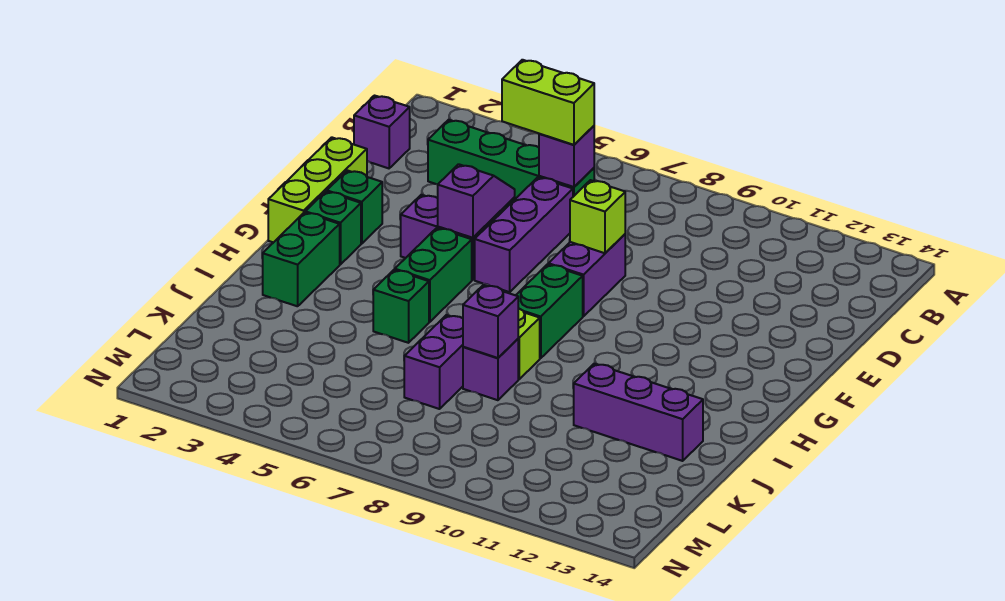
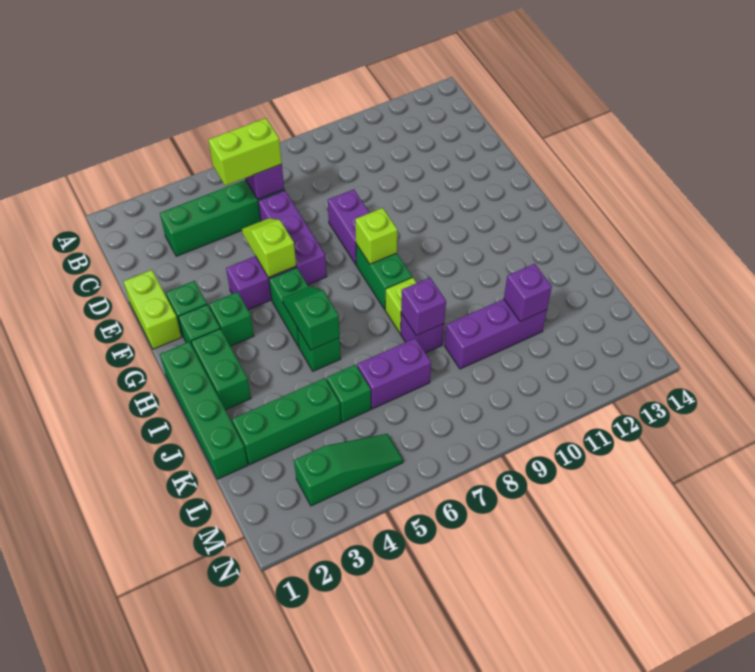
purple brick C1 level 1 -> purple brick K11 level 2
lime brick E1:G1 level 1 -> lime brick E1:F1 level 1
purple slope E5:F5 level 2 top F -> lime slope E5:F5 level 2 top F
lime brick E8 level 2 -> lime brick G8 level 2
none -> green brick G3 level 1
none -> green brick H1:K1 level 1
none -> green slope H5:I5 level 2 top I
purple brick J7:K7 level 1 -> purple brick K6:K7 level 1
purple brick J11:J13 level 1 -> purple brick K9:K11 level 1
none -> green brick K2:K4 level 1
none -> green brick K5 level 1
none -> green slope M3:M5 level 1 top 3

